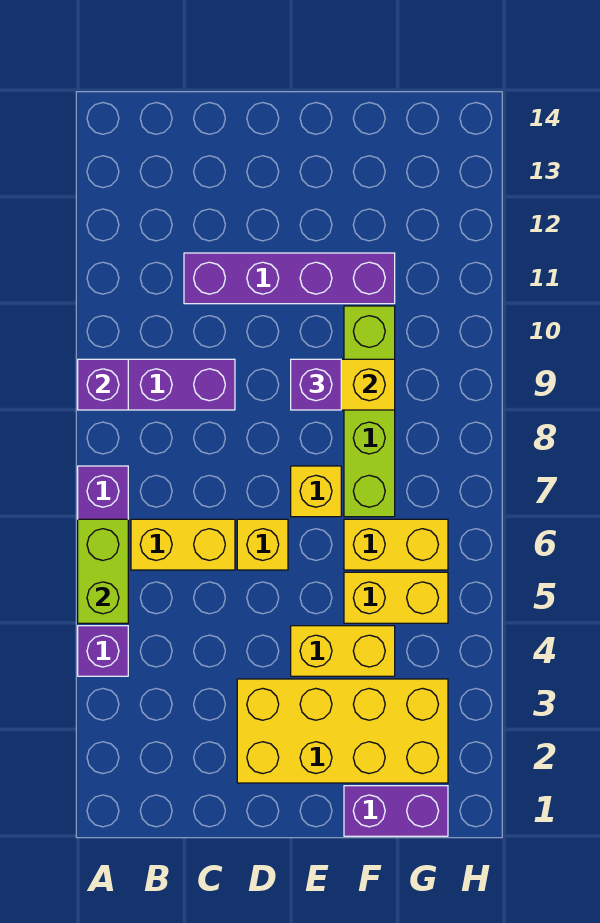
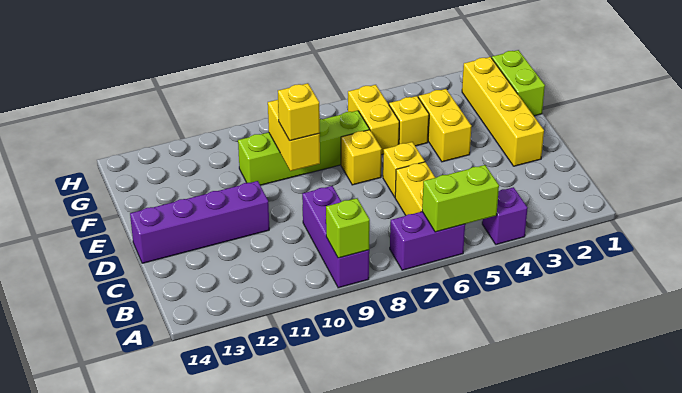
purple brick A9 level 2 -> lime brick A9 level 2
purple brick C11:F11 level 1 -> purple brick D11:D14 level 1
yellow brick D2:G3 level 1 -> yellow brick D2:G2 level 1
purple brick E9 level 3 -> yellow brick E9 level 3
purple brick F1:G1 level 1 -> lime brick F1:G1 level 1
yellow brick F5:G5 level 1 -> yellow brick F5 level 1

